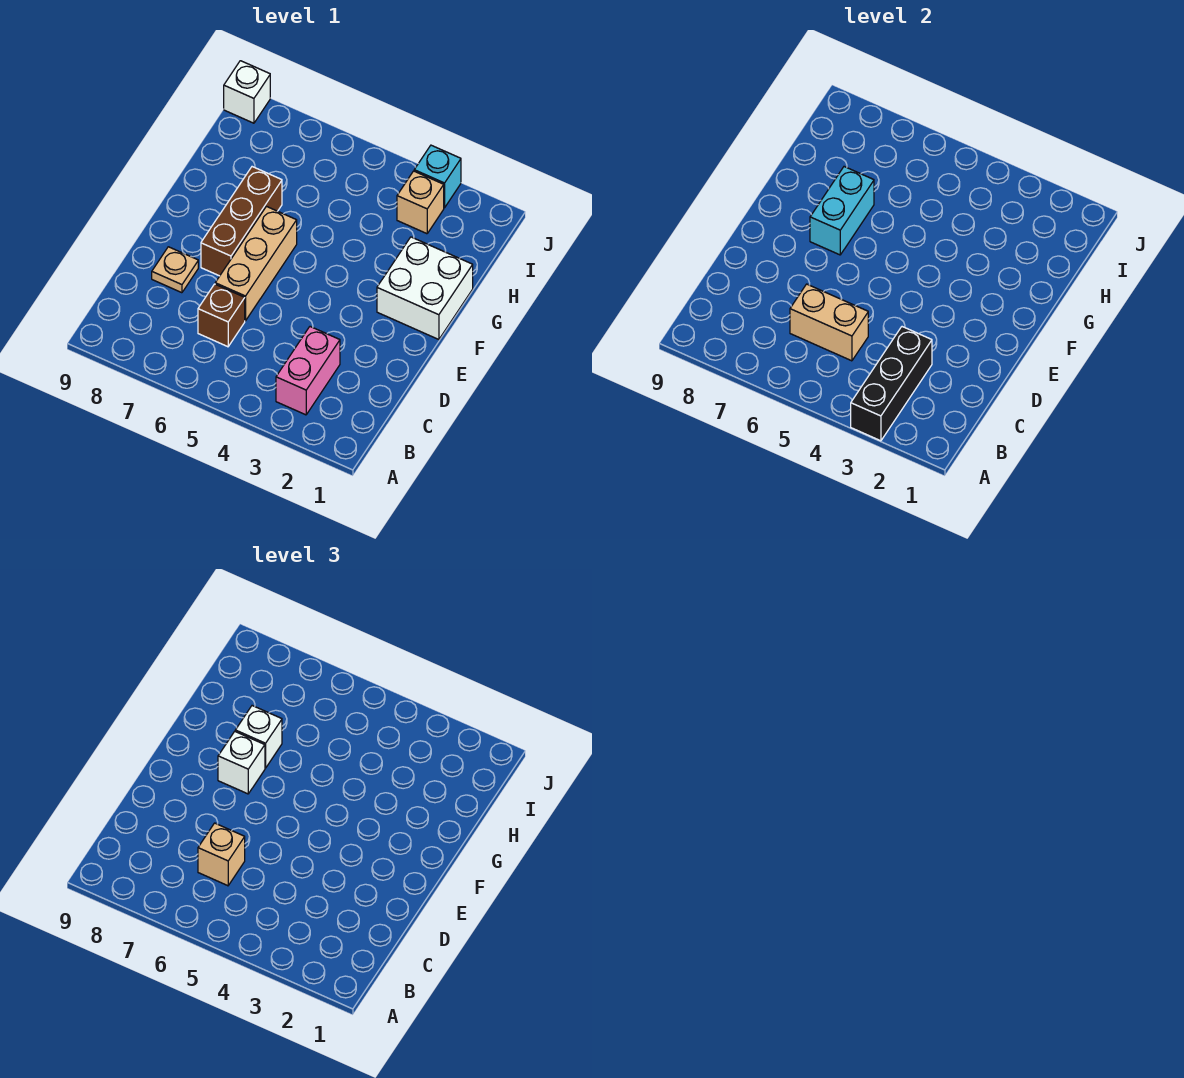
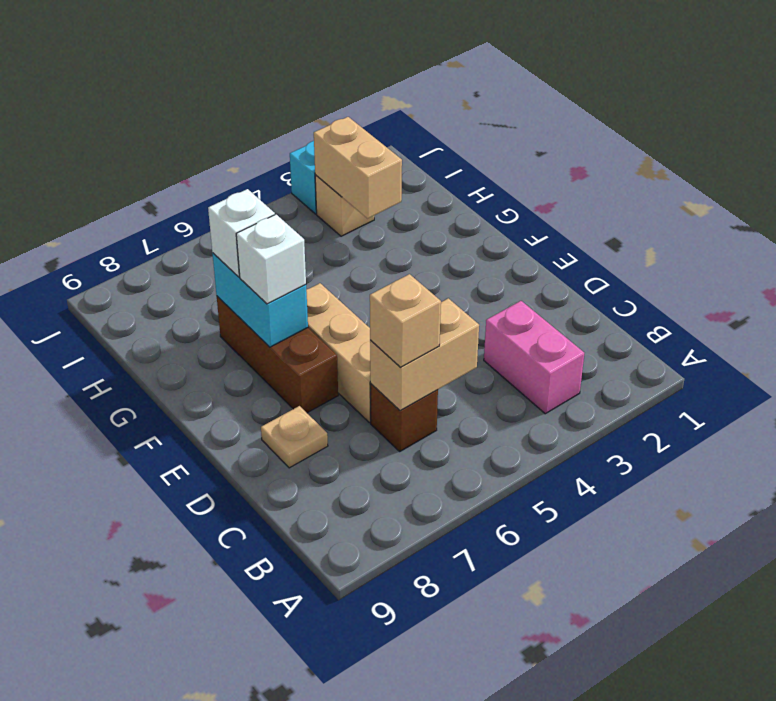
black brick A3:C3 level 2 -> none
white brick F1:G2 level 1 -> none
none -> tan brick H3:I3 level 2
white brick J9 level 1 -> none

